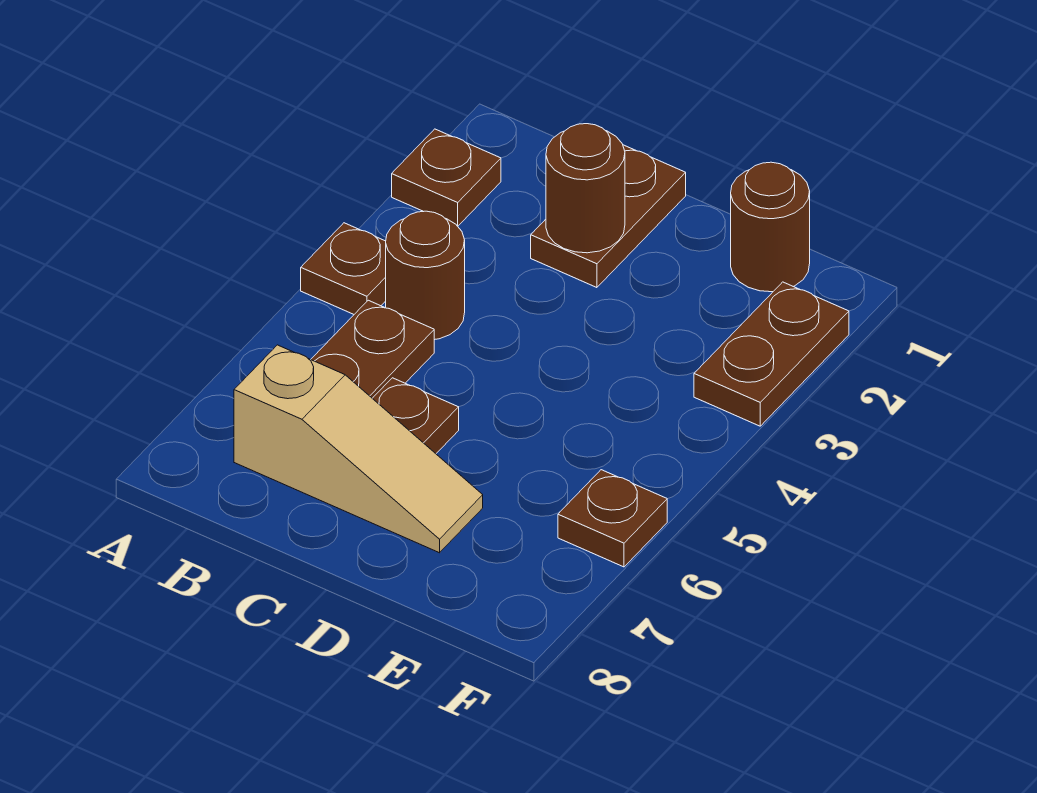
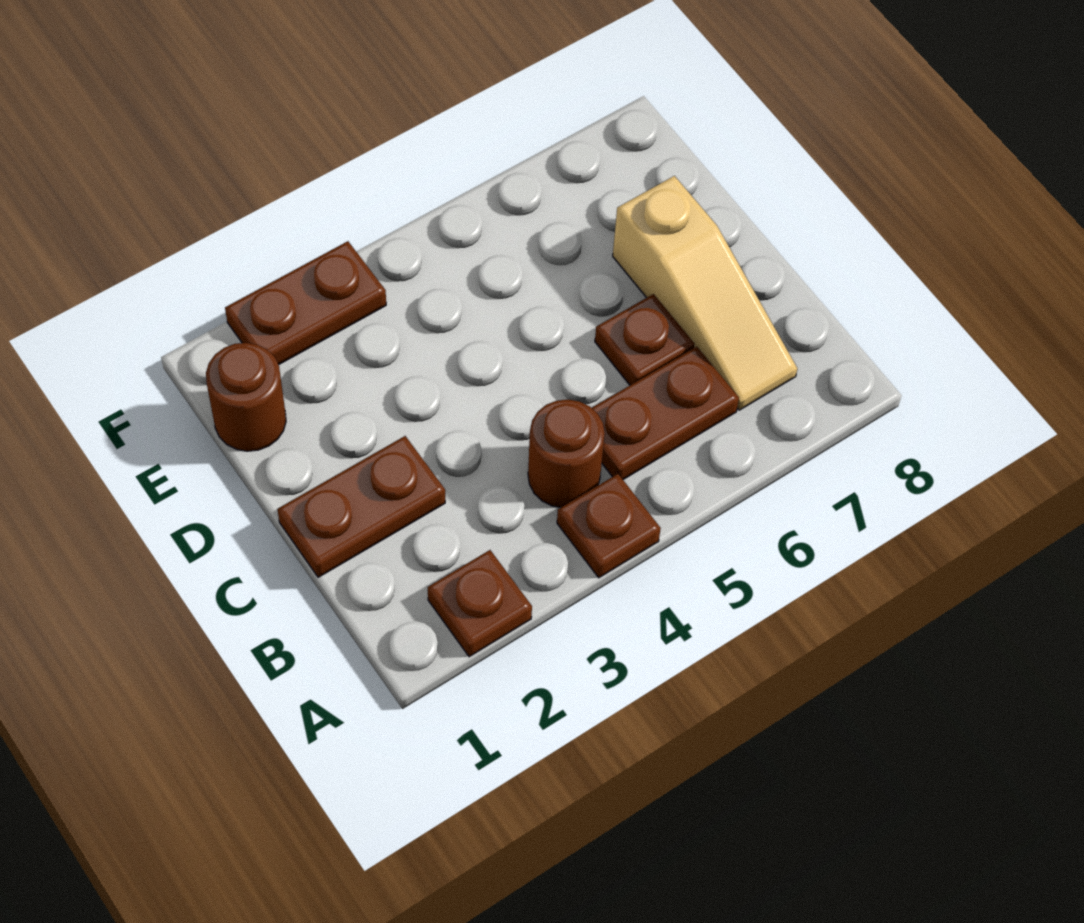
tan slope B7:D7 level 1 top B -> tan slope B7:D7 level 1 top D
brown round brick C2 level 2 -> none
brown plate F6 level 1 -> none

